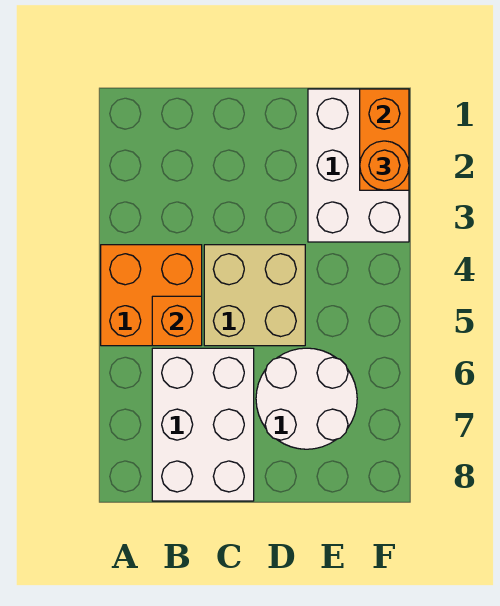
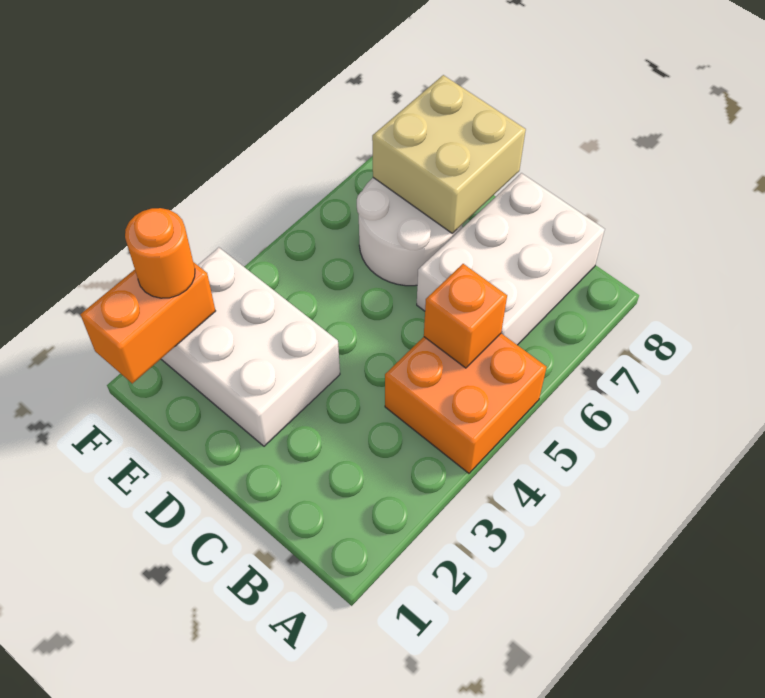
tan brick C4:D5 level 1 -> tan brick D7:E8 level 2
white brick E1:F3 level 1 -> white brick D2:F3 level 1

